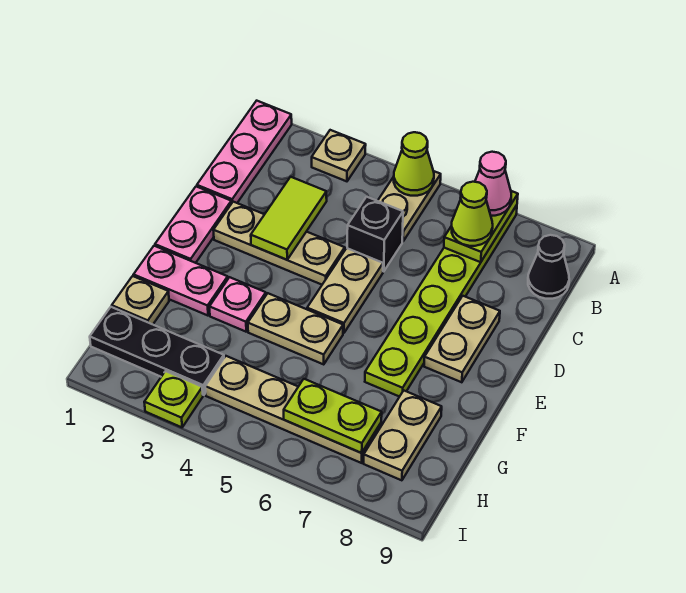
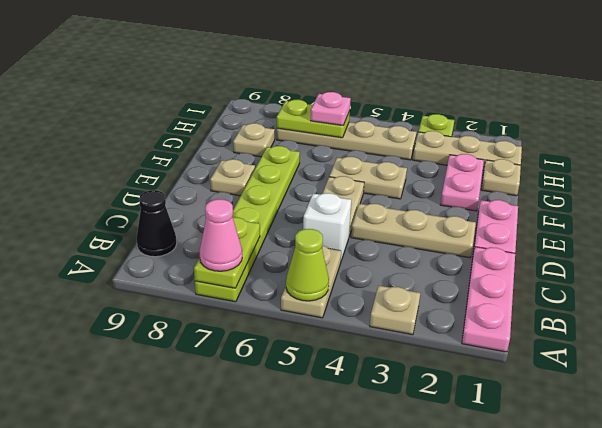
lime cone B7 level 3 -> none
lime tile C3:D3 level 2 -> none
black brick C5 level 1 -> white brick C5 level 1
tan plate D8:E8 level 1 -> tan plate E8 level 1
pink plate F1:F2 level 1 -> pink plate F2:G2 level 1
pink plate F3 level 1 -> pink plate H6 level 3
tan plate G8:H8 level 1 -> tan plate G8 level 1
black plate H1:H3 level 1 -> tan plate H1:H3 level 1

